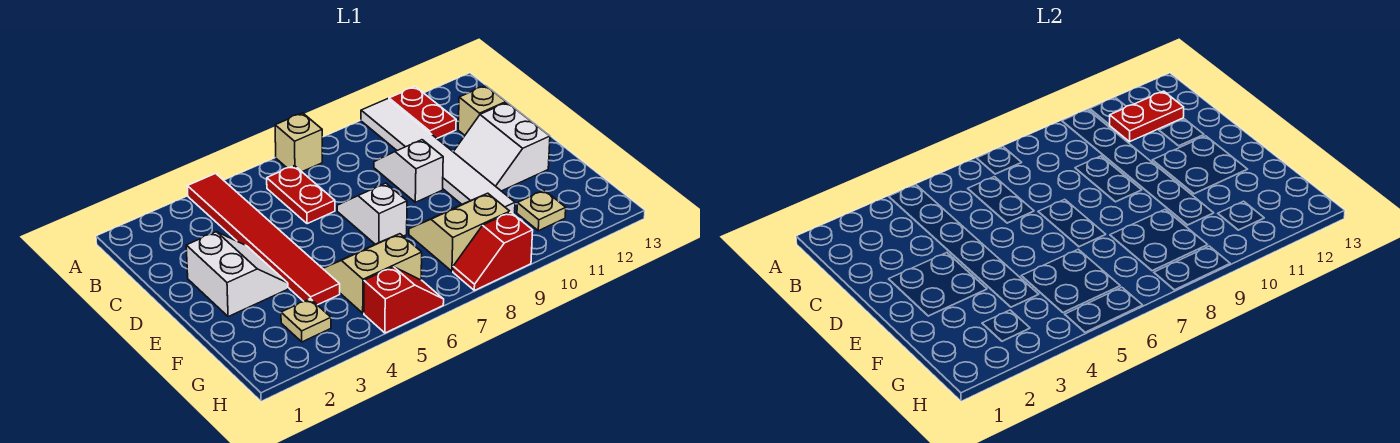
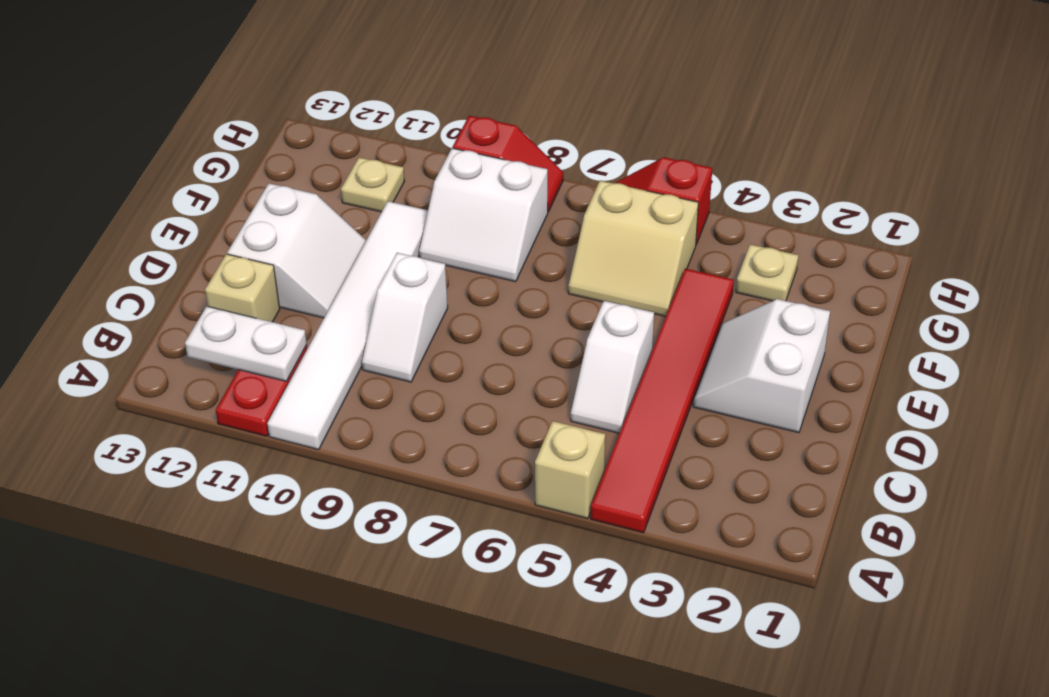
tan brick A7 level 1 -> tan brick A5 level 1
red plate B6:C6 level 1 -> none
red plate B11:B12 level 2 -> white plate B11:B12 level 2
white slope D7:E7 level 1 top E -> white slope C5:D5 level 1 top D
tan slope F8:G9 level 1 top G -> white slope F8:G9 level 1 top G

